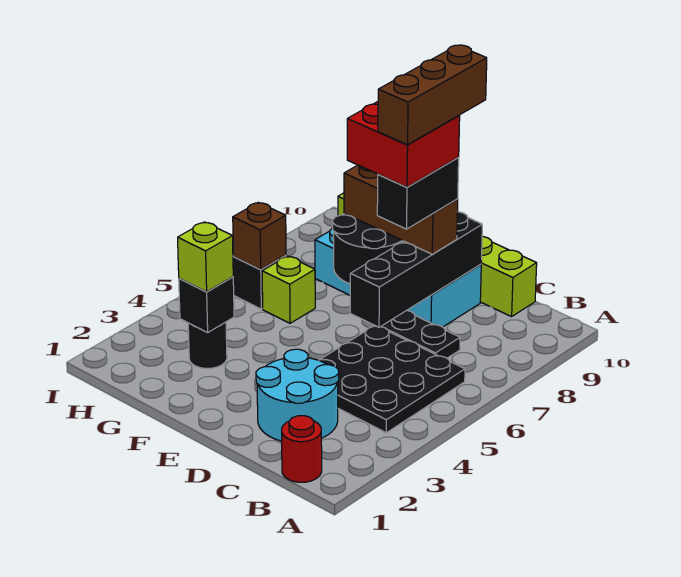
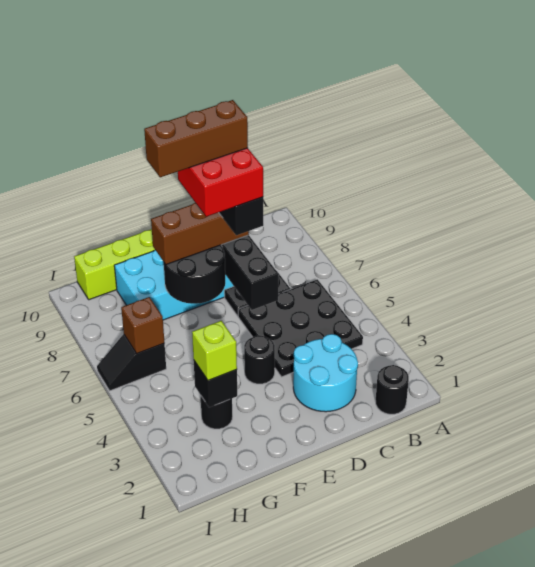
red round brick B1 level 1 -> black round brick B1 level 1
brown brick D7:D9 level 6 -> brown brick D8:F8 level 6
none -> black round brick E4 level 1
lime brick G6 level 1 -> none

